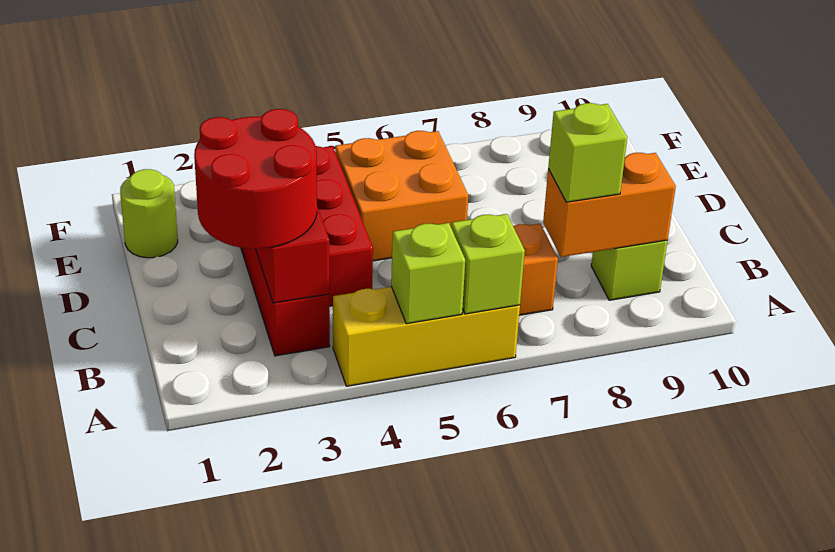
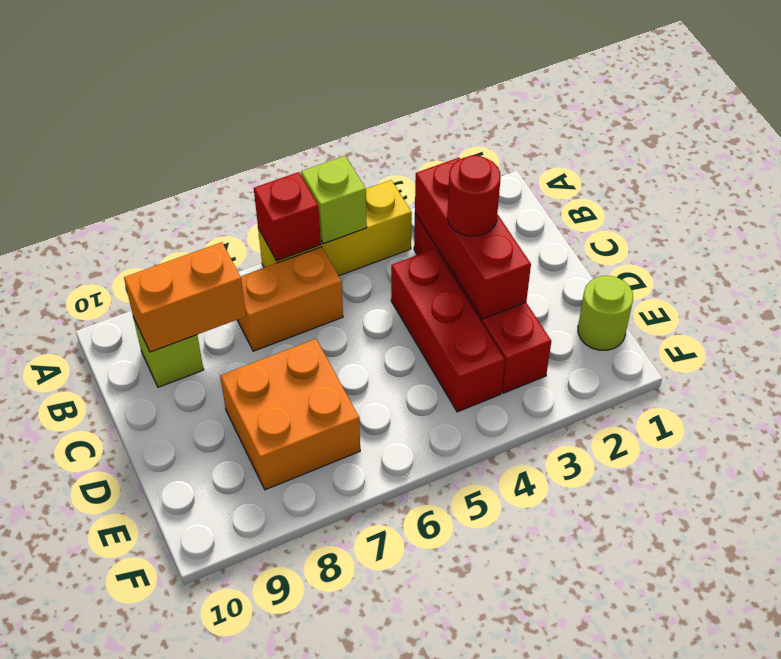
lime brick A6 level 2 -> red brick A6 level 2
red round brick B2:C3 level 3 -> red round brick C3 level 3
lime brick B8 level 3 -> none
orange brick D5:E6 level 1 -> orange brick D7:E8 level 1

